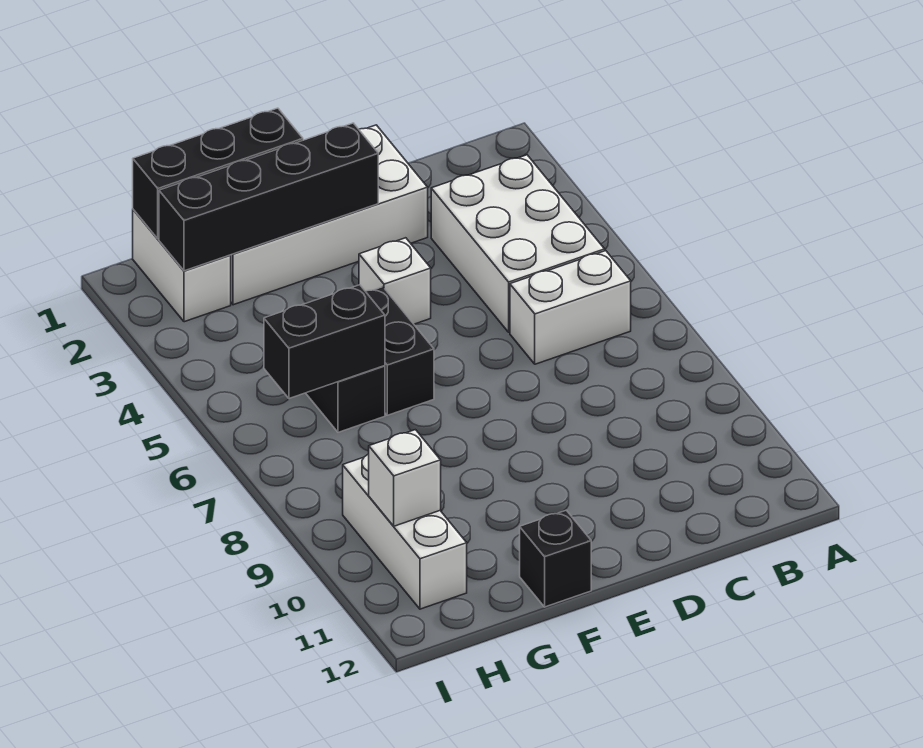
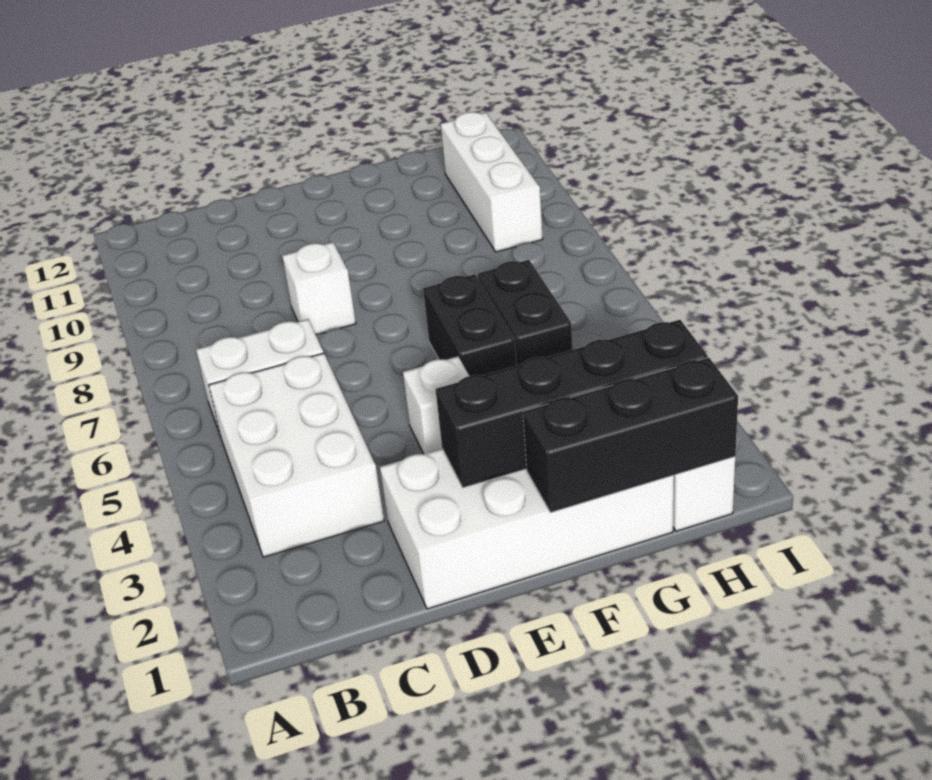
black brick F12 level 1 -> none
black brick G6:H6 level 2 -> none
white brick H10 level 2 -> white brick D8 level 1

